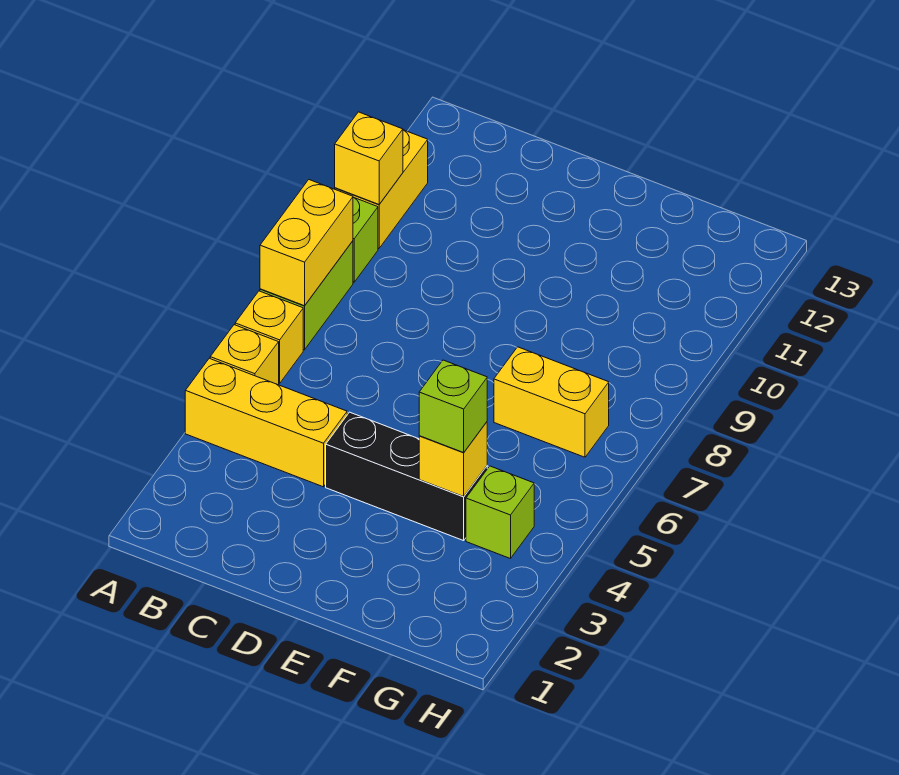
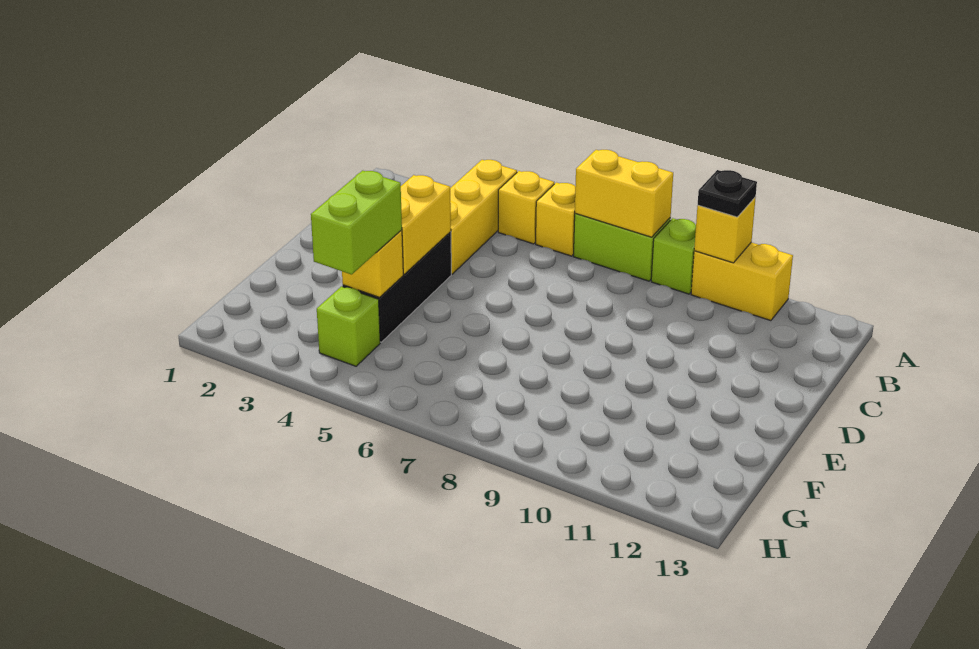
none -> black plate A10 level 3
lime brick F4 level 3 -> lime brick F4:G4 level 3
yellow brick F7:G7 level 1 -> yellow brick D4:E4 level 2

